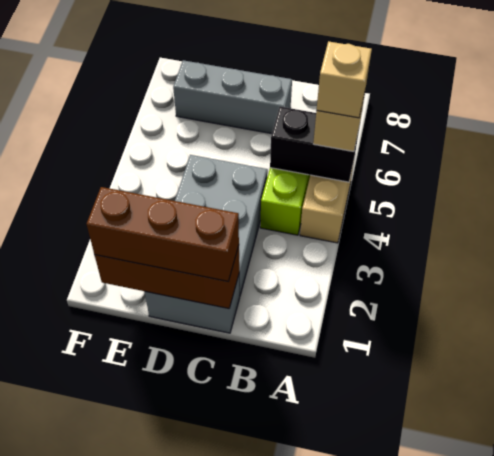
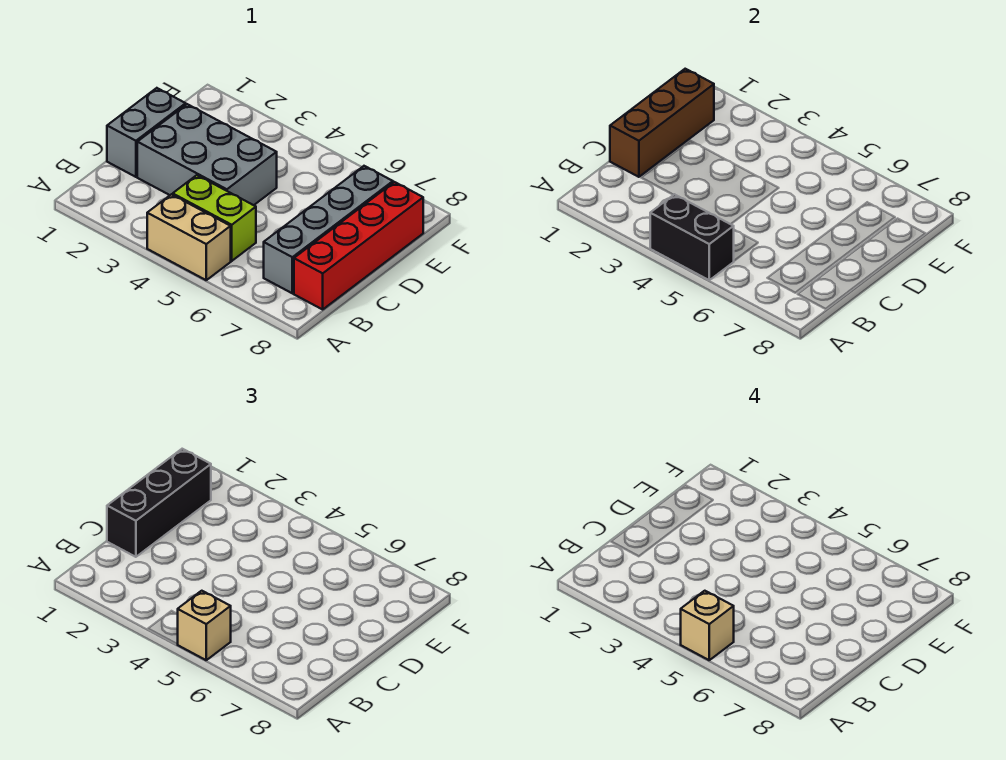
black brick A5:B5 level 2 -> black brick A4:A5 level 2
none -> red brick B8:E8 level 1
brown brick C1:E1 level 3 -> black brick C1:E1 level 3
grey brick C7:E7 level 1 -> grey brick B7:E7 level 1

